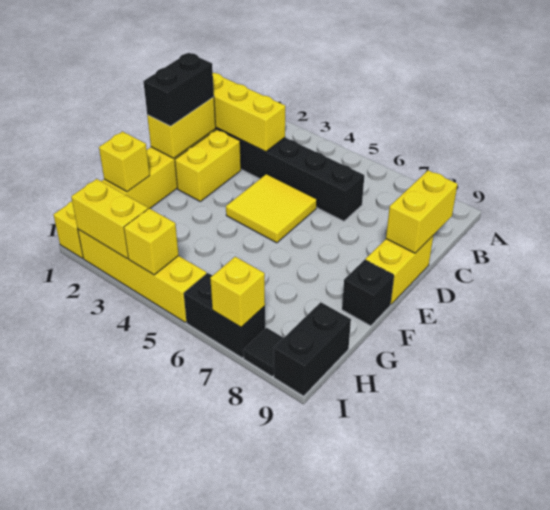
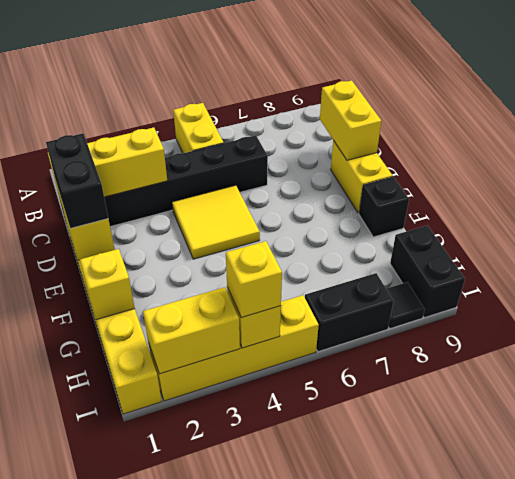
yellow brick D2:E2 level 1 -> yellow brick A5:B5 level 1
yellow brick I7 level 2 -> yellow brick I4 level 3

